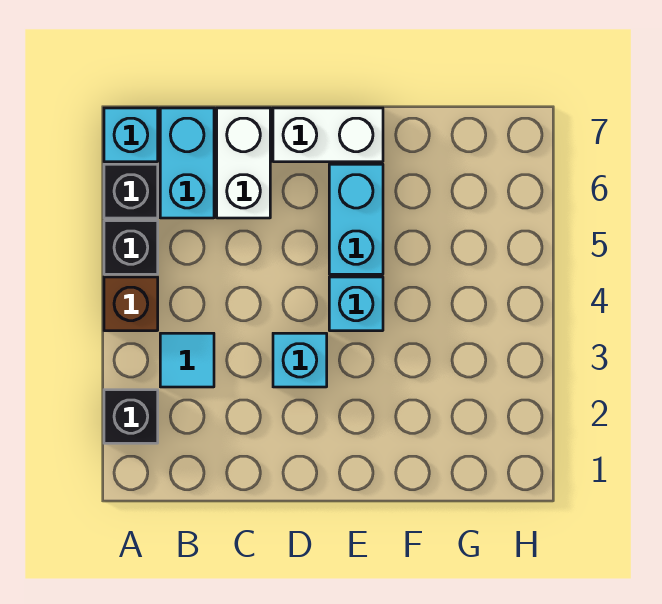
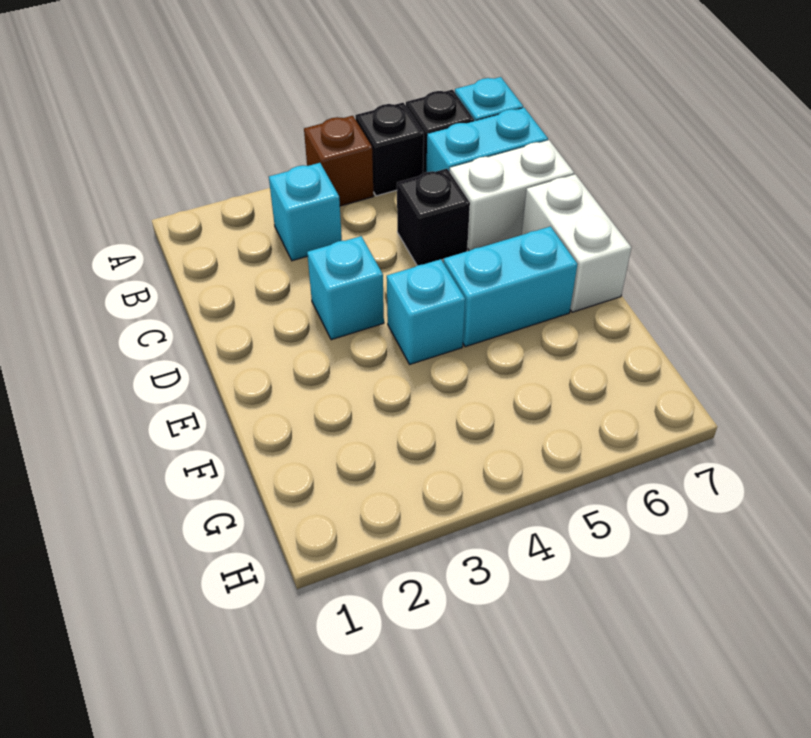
black brick A2 level 1 -> black brick C5 level 1
cyan tile B3 level 1 -> cyan brick B3 level 1

